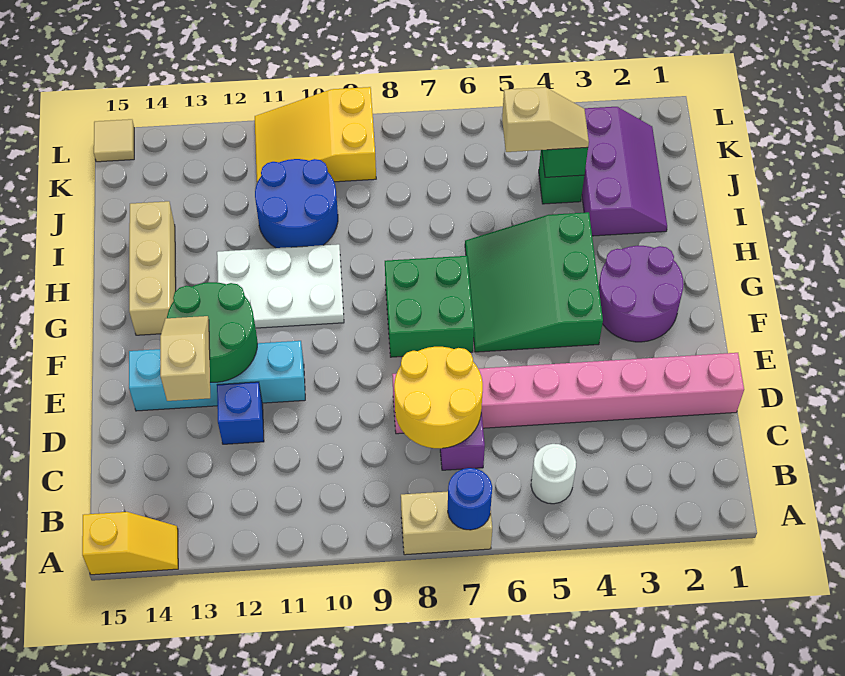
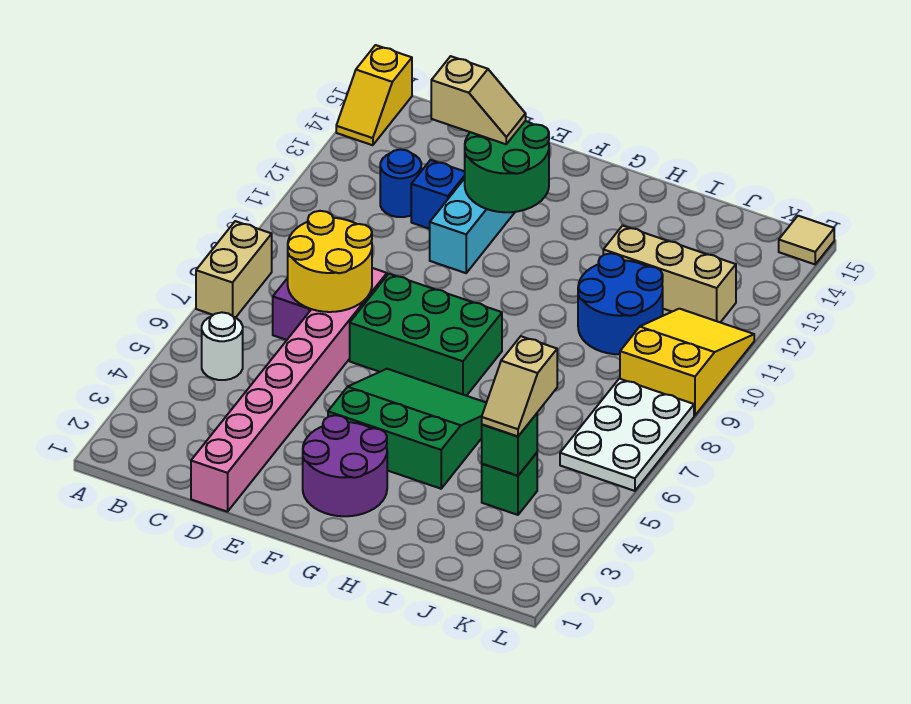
blue round brick A7 level 2 -> blue round brick C12 level 1
green brick F7:G8 level 1 -> green brick E7:G8 level 1
white plate G10:H12 level 1 -> white plate K6:L8 level 1
tan brick G14:I14 level 1 -> tan brick I12:K12 level 1
purple slope I2:K3 level 1 top 3 -> none

